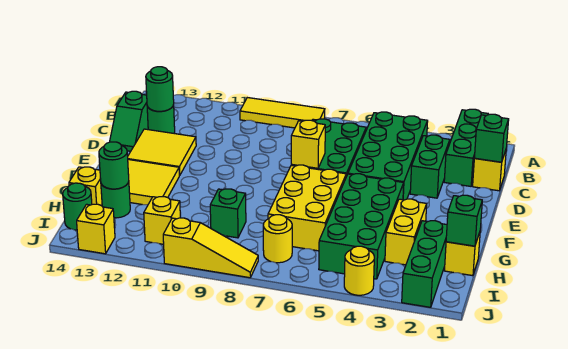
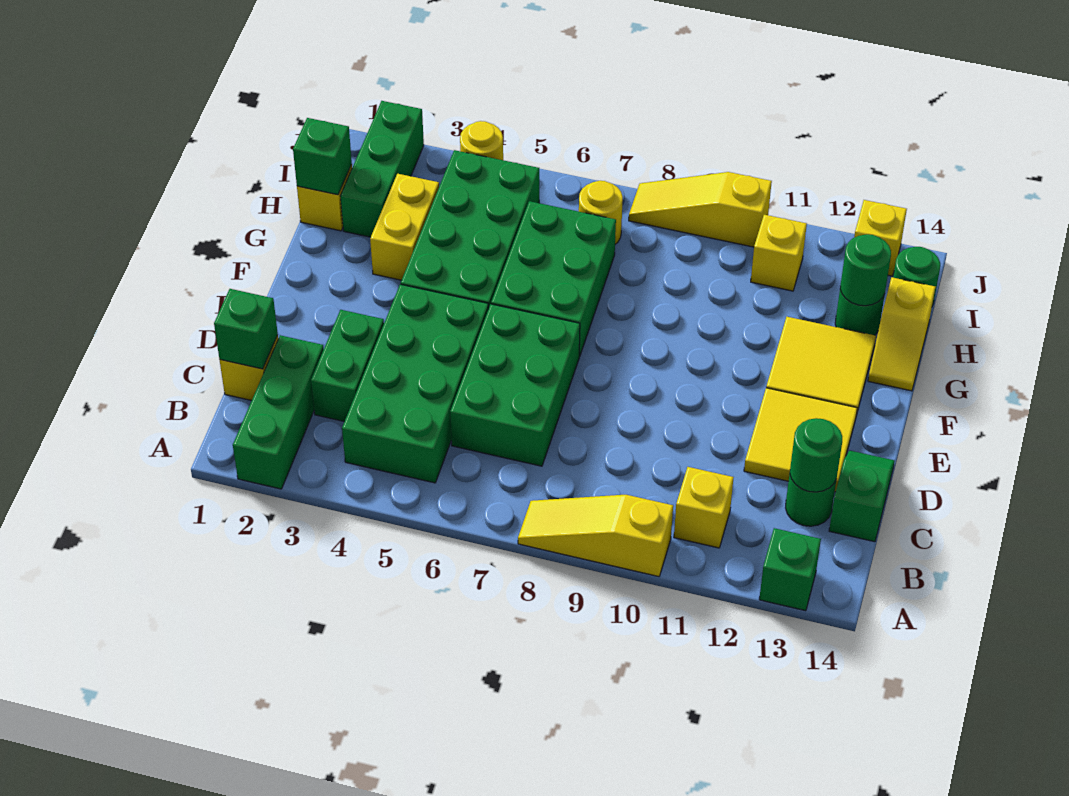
yellow tile A8:A10 level 1 -> yellow slope A8:A10 level 1 top 10
yellow brick E7 level 2 -> yellow brick B11 level 1
yellow brick F6:H7 level 1 -> green brick F6:H7 level 1
green brick H9 level 1 -> green brick A13 level 1

